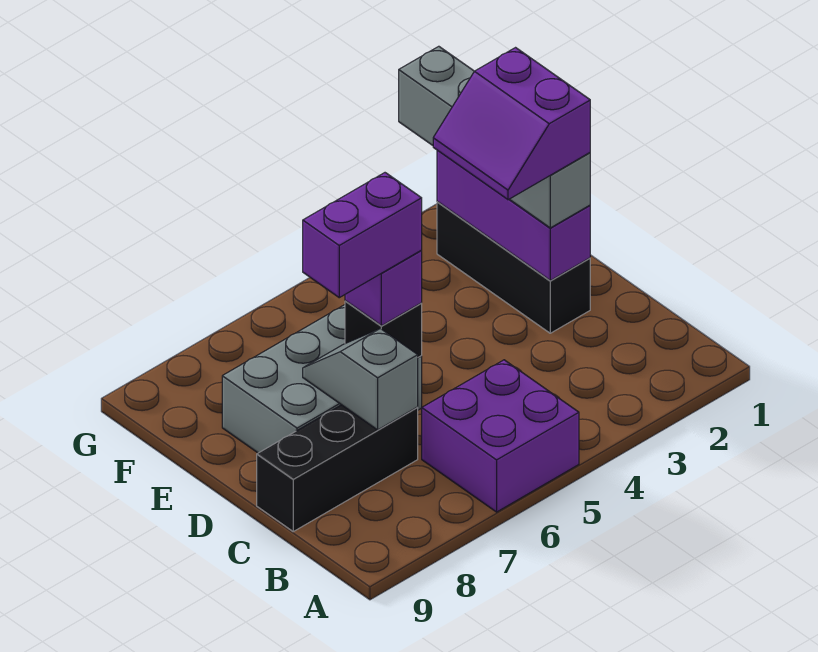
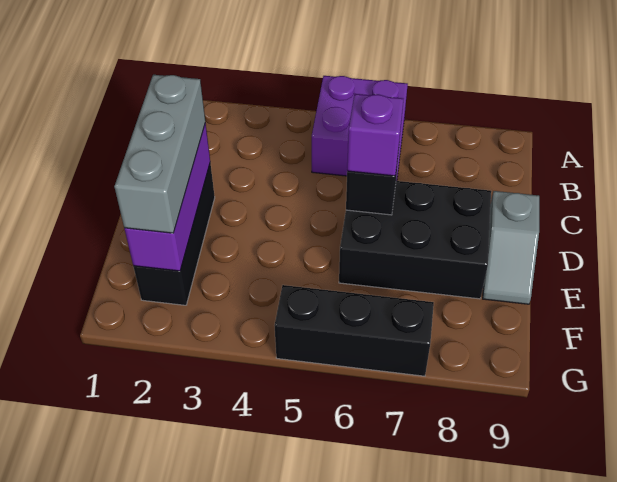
black brick C7:C9 level 1 -> black brick G5:G7 level 1
grey slope C7:D7 level 2 top C -> grey slope D9:E9 level 1 top D
grey brick D2:G2 level 3 -> grey brick D2:F2 level 3
purple slope D2:E3 level 4 top 2 -> none
grey brick D6:E8 level 1 -> black brick D6:E8 level 1
purple brick D6:D7 level 4 -> none

